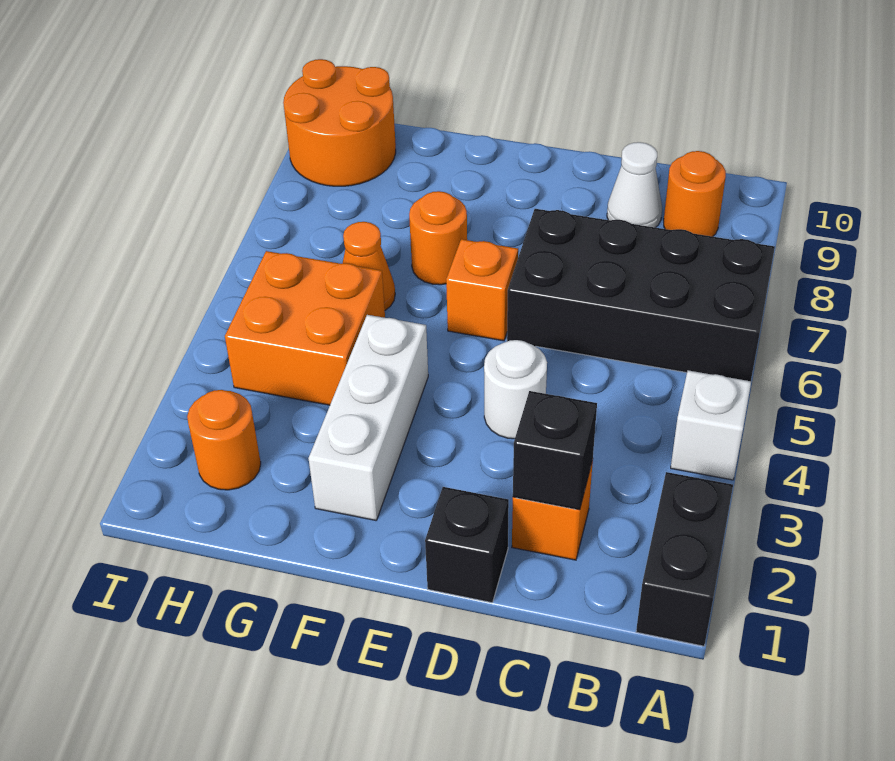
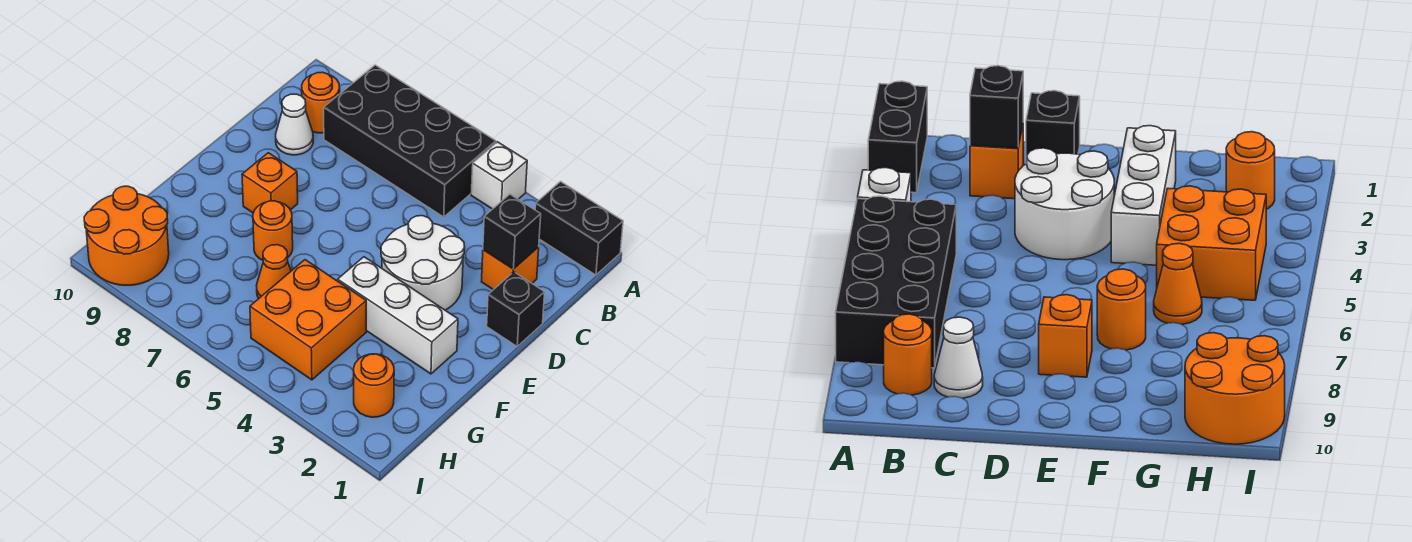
black brick A6:D7 level 1 -> black brick A5:B8 level 1
white round brick D4 level 1 -> white round brick D3:E4 level 1
orange brick E6 level 1 -> orange brick E8 level 1

